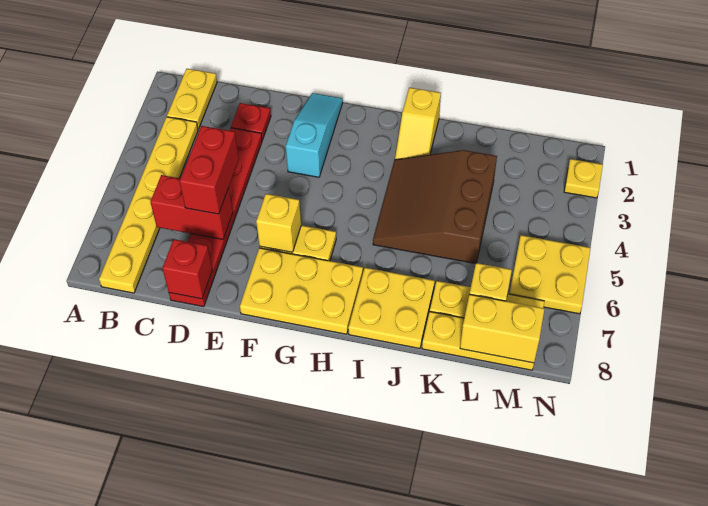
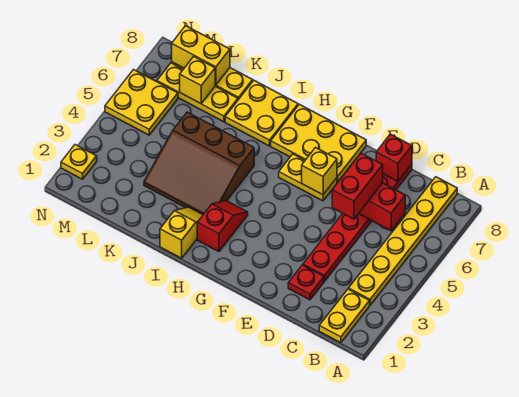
cyan slope F1:F3 level 1 top 3 -> none
none -> red slope H2:H3 level 1 top 2
brown slope I3:K5 level 1 top K -> brown slope I3:K5 level 1 top 5

